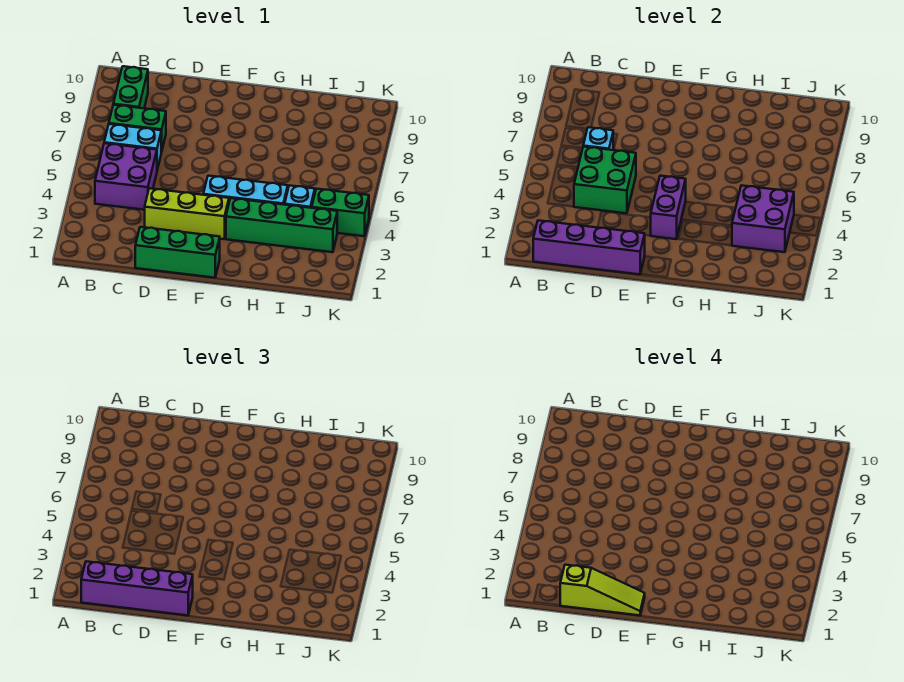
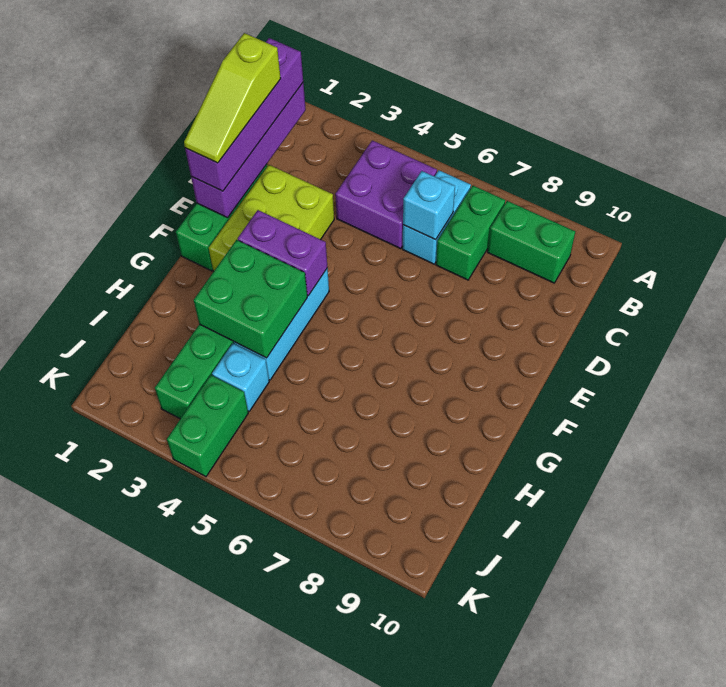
green brick C4:D5 level 2 -> green brick G3:H4 level 2
lime brick D3:F3 level 1 -> lime brick D2:F3 level 1
purple brick I3:J4 level 2 -> none

